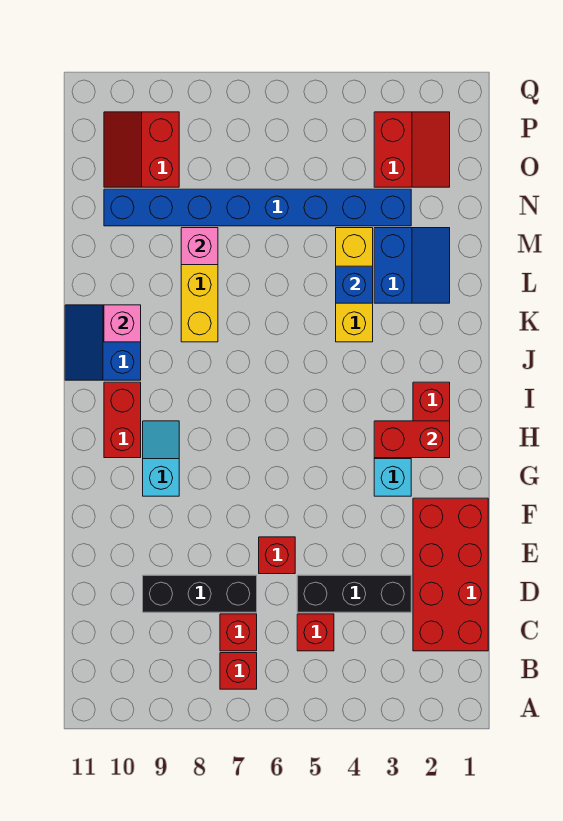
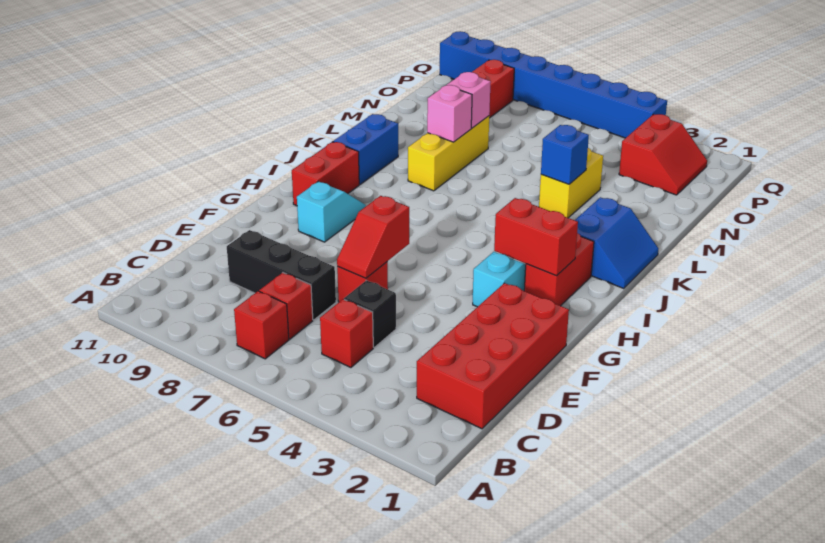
black brick D3:D5 level 1 -> black brick D5 level 1
none -> red slope E6:F6 level 2 top F
yellow brick K4:M4 level 1 -> yellow brick L4:M4 level 1
pink brick K10 level 2 -> pink brick L8 level 2
blue slope L2:M3 level 1 top 3 -> blue slope J1:K2 level 1 top 2
blue brick N3:N10 level 1 -> blue brick Q4:Q11 level 1

